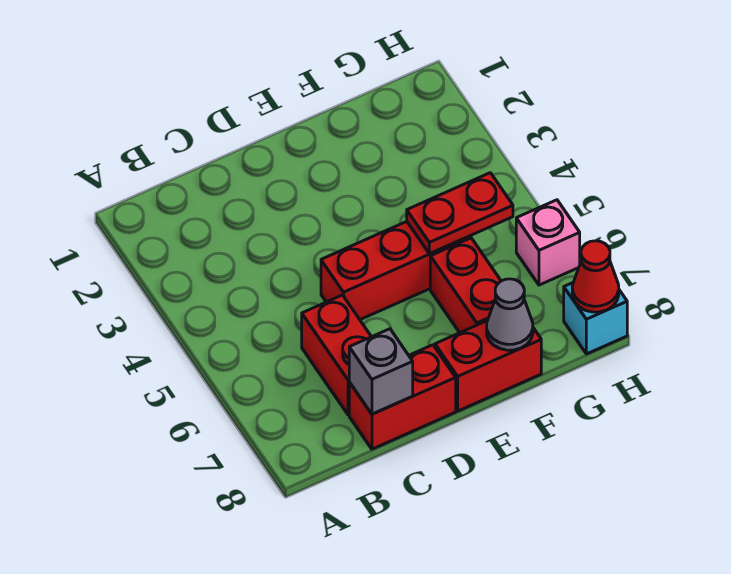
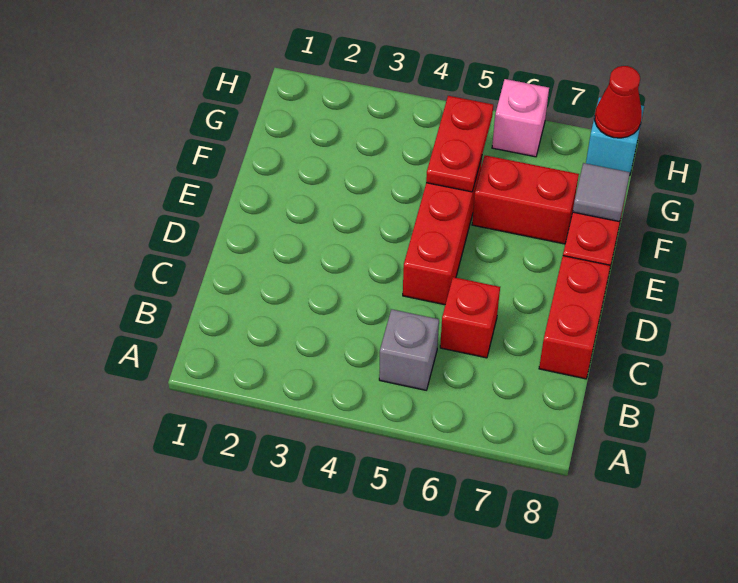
red brick C6:C7 level 1 -> red brick C6 level 1
grey brick C8 level 2 -> grey brick B5 level 1
grey cone F8 level 2 -> grey tile F8 level 2

